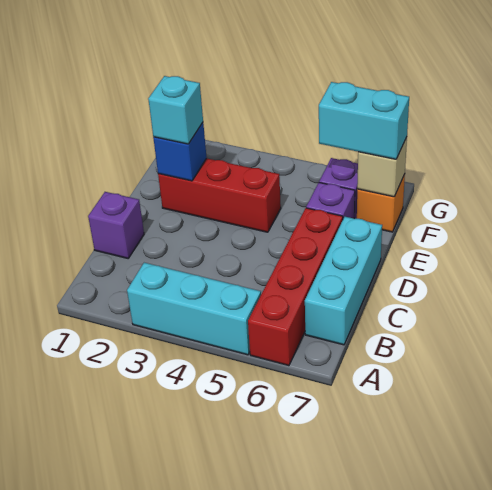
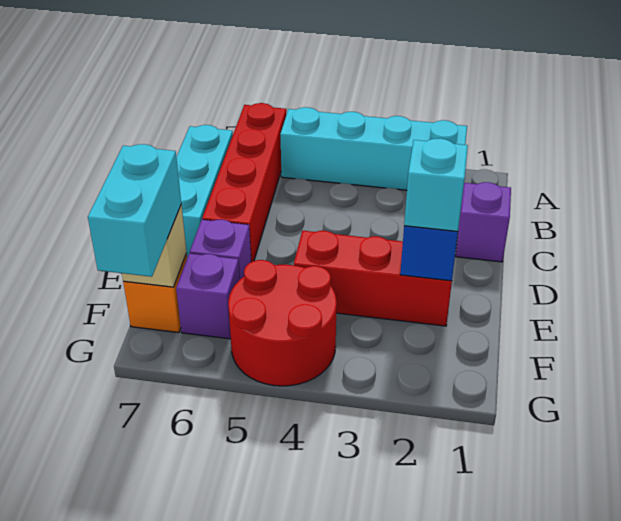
cyan brick A3:A5 level 1 -> cyan brick A2:A5 level 1
none -> red round brick F4:G5 level 1
cyan brick F6:F7 level 3 -> cyan brick F7:G7 level 3

